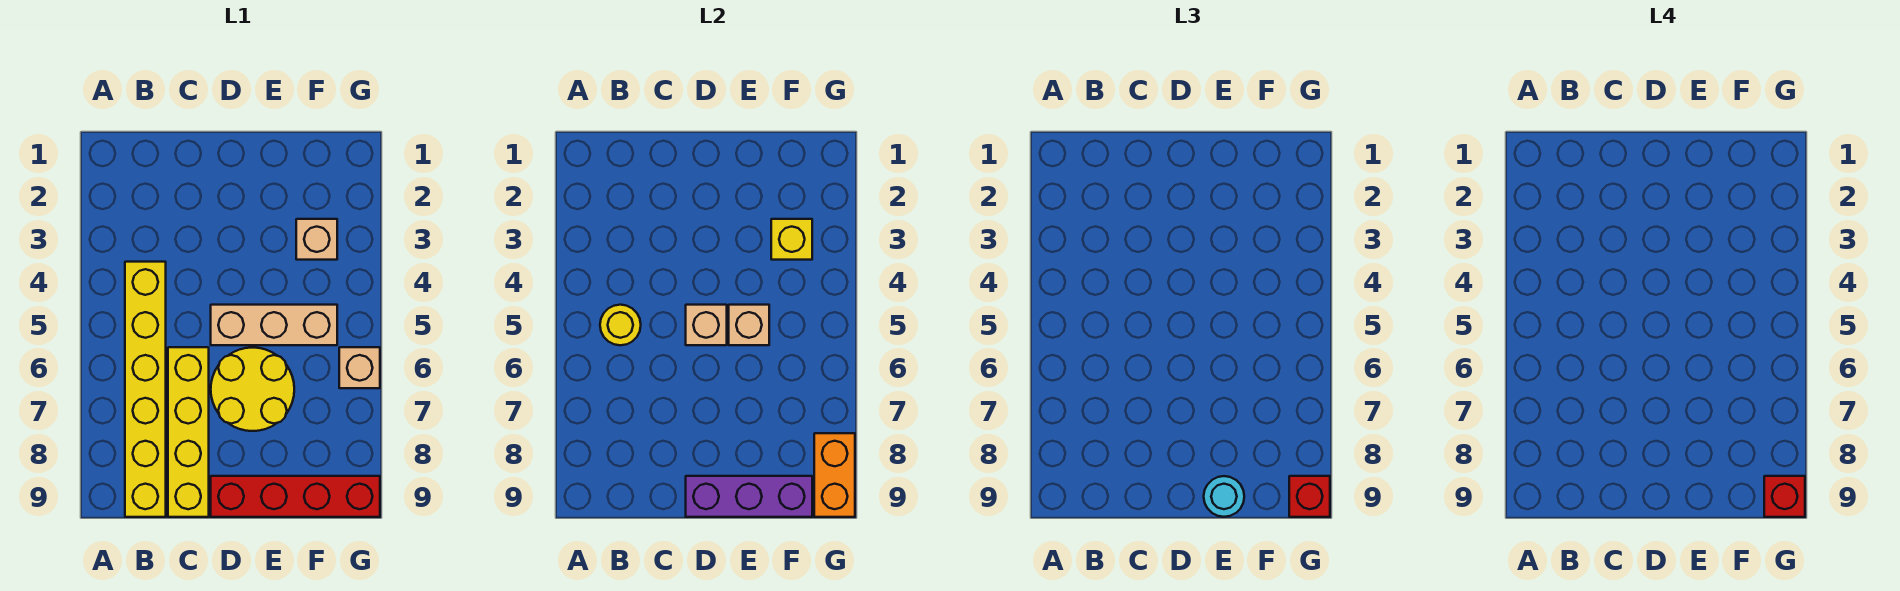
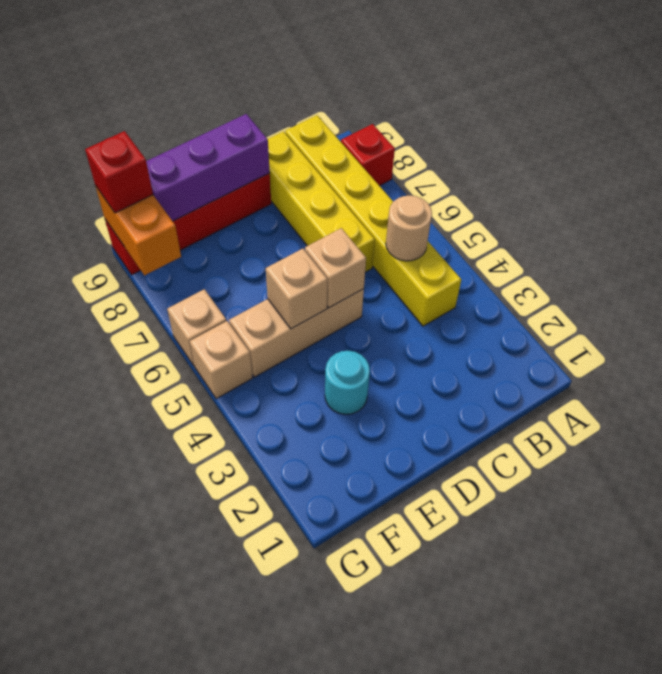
yellow round brick B5 level 2 -> tan round brick B5 level 2
yellow round brick D6:E7 level 1 -> none
cyan round brick E9 level 3 -> cyan round brick E3 level 1
tan brick F3 level 1 -> tan brick G5 level 1
yellow brick F3 level 2 -> none
red brick G9 level 4 -> red brick A8 level 1

